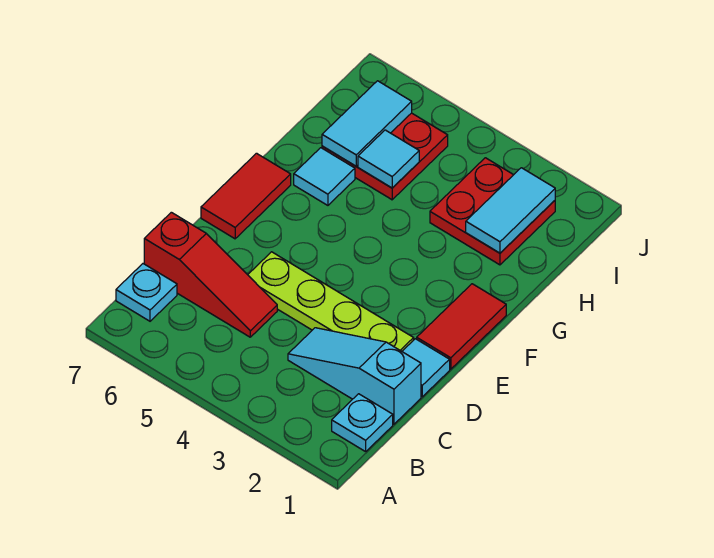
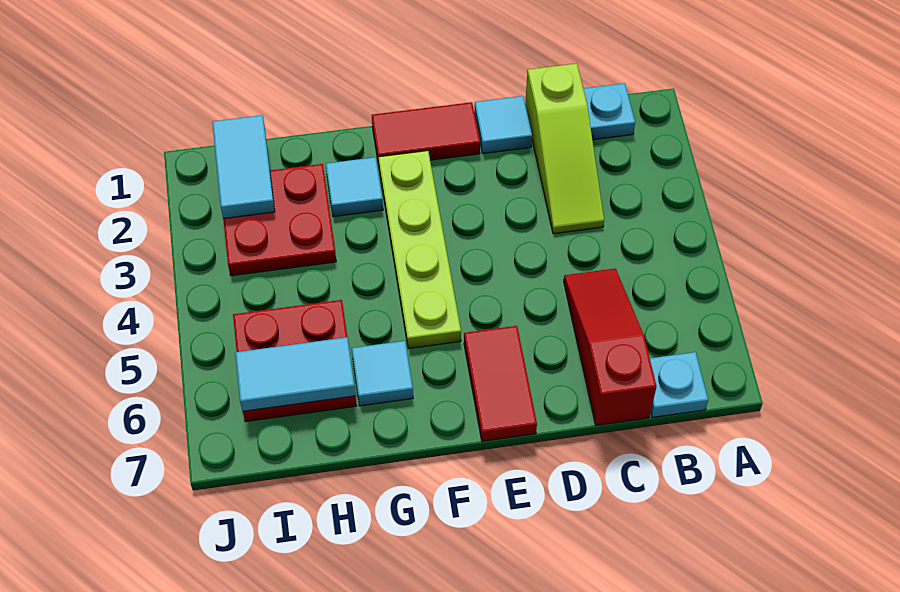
cyan slope C1:C3 level 1 top 1 -> lime slope C1:C3 level 1 top 1
lime plate D2:D5 level 1 -> lime plate F2:F5 level 1
red tile E7:F7 level 1 -> red tile E6:E7 level 1
cyan tile H2:I2 level 2 -> cyan tile I1:I2 level 2
cyan tile H5 level 2 -> cyan tile G2 level 1

